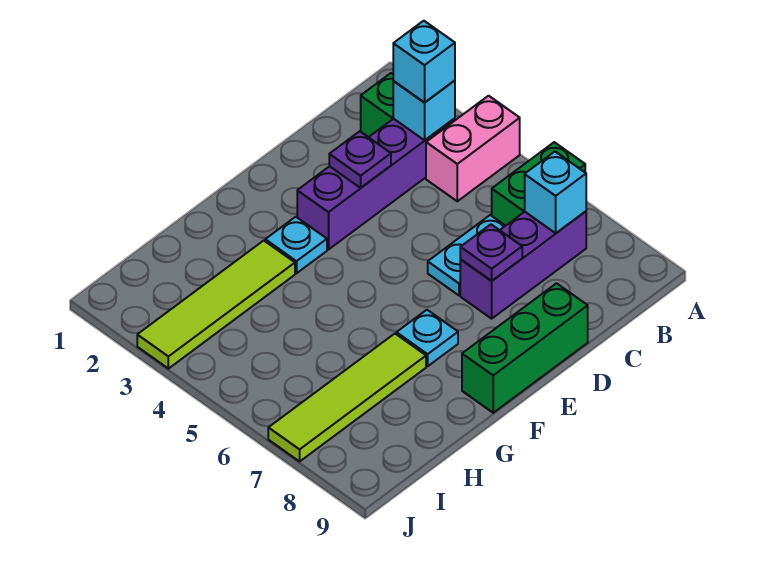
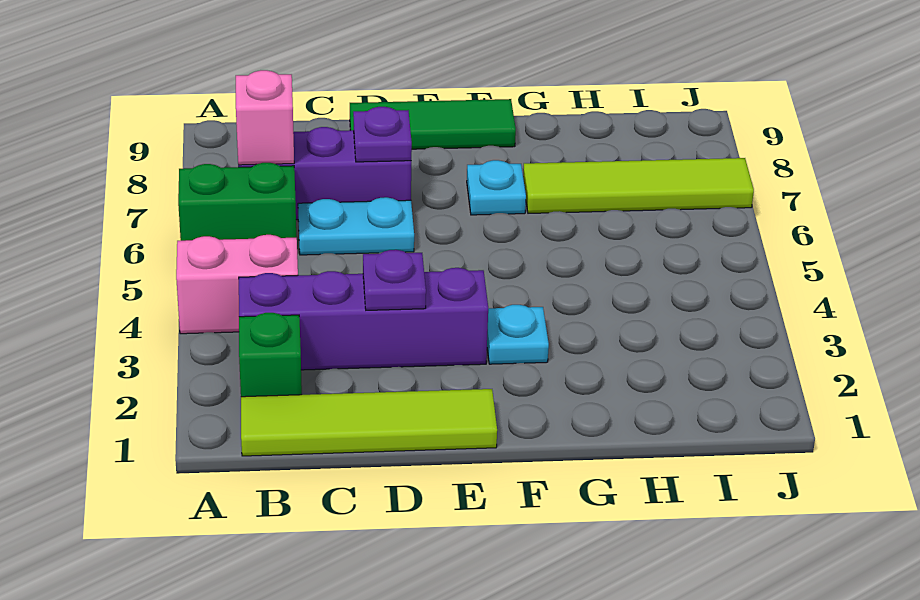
cyan brick B3 level 2 -> none
cyan brick B3 level 3 -> none
cyan brick B7 level 2 -> pink brick B7 level 2
green brick D9:F9 level 1 -> green tile D9:F9 level 1
lime tile G3:J3 level 1 -> lime tile B1:E1 level 1

